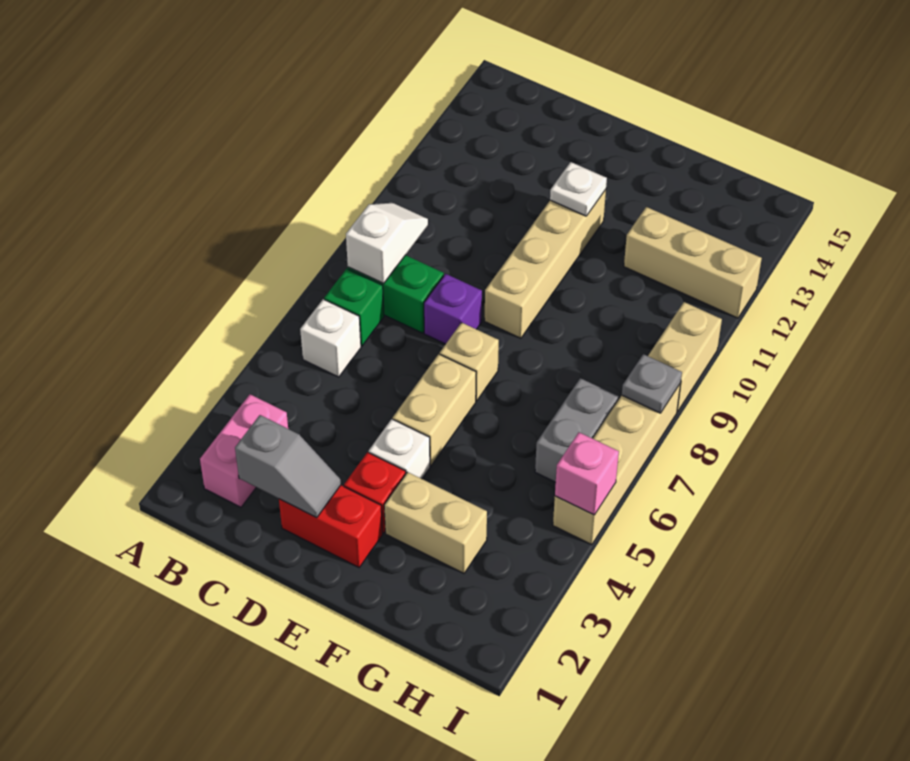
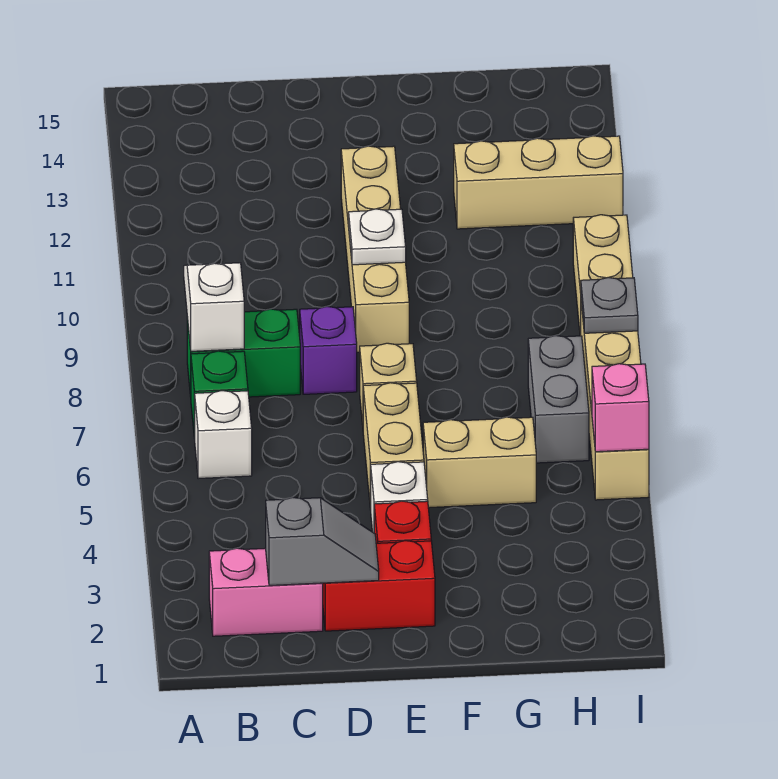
pink brick B2:B3 level 1 -> pink brick B2:C2 level 1
white plate E12 level 2 -> white plate E10 level 2
tan brick F3:G3 level 1 -> tan brick F5:G5 level 1

